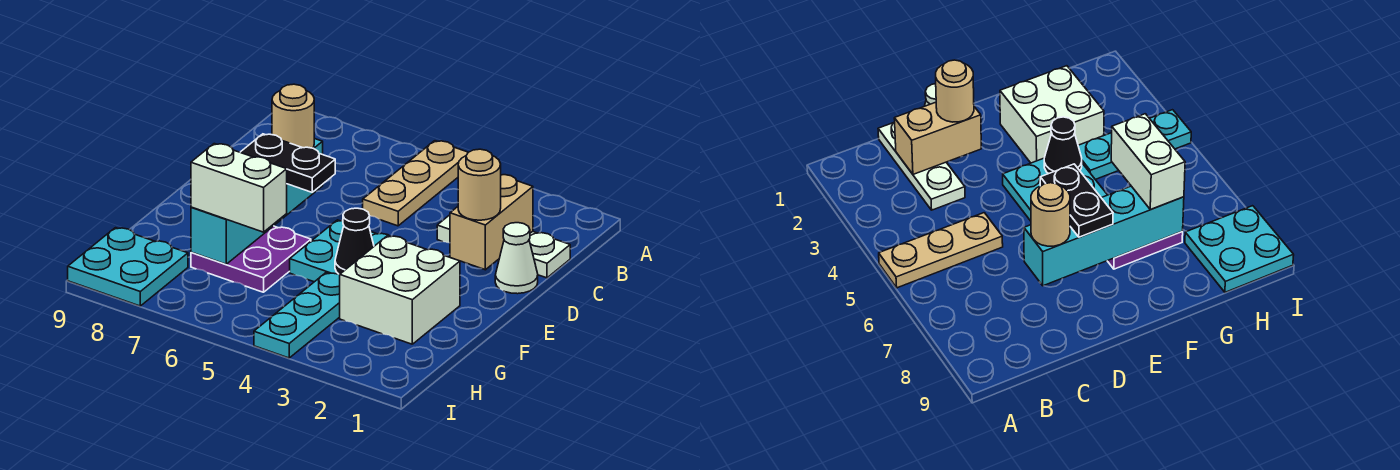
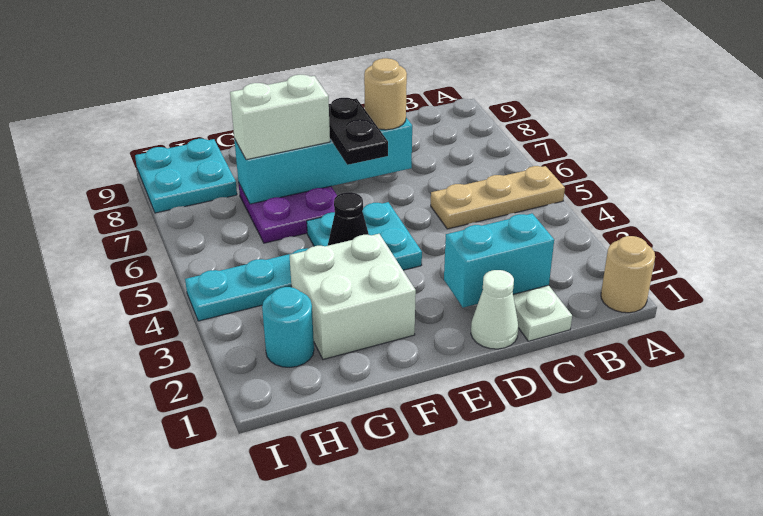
tan brick C2:D2 level 2 -> cyan brick C2:D2 level 2
tan round brick D2 level 3 -> tan round brick A1 level 1
white brick G6:G7 level 3 -> white brick F7:G7 level 3
none -> cyan round brick H2 level 1

